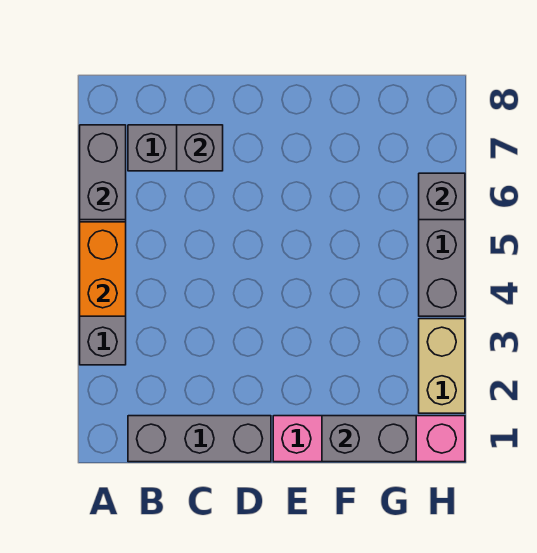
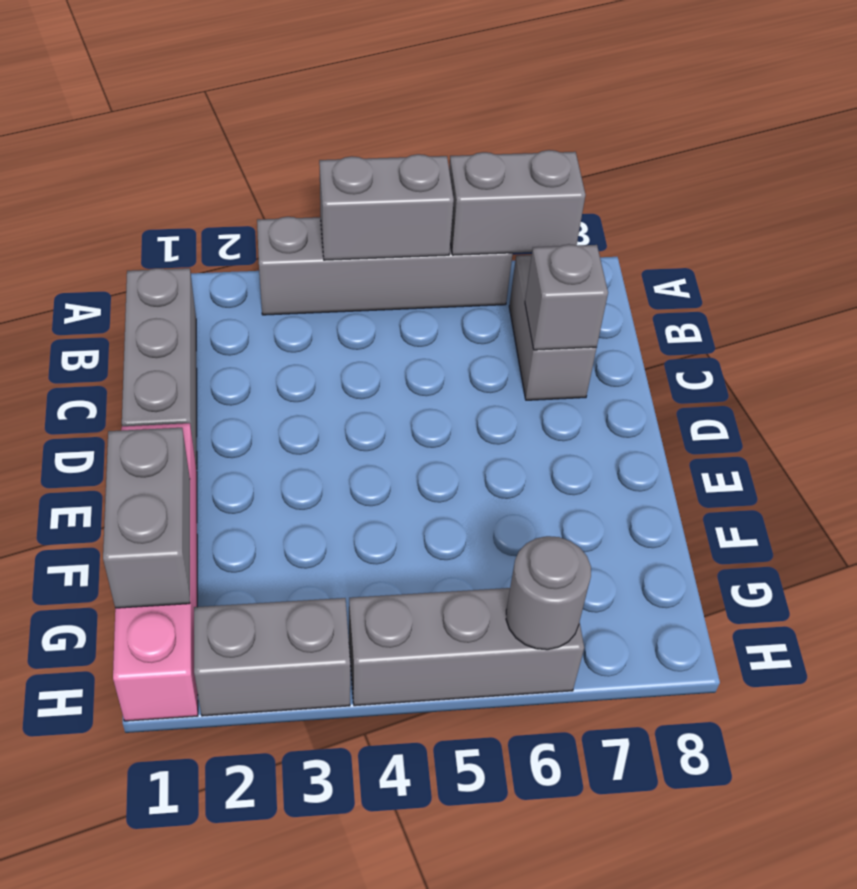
orange brick A4:A5 level 2 -> grey brick A4:A5 level 2
tan brick H2:H3 level 1 -> grey brick H2:H3 level 1
grey brick H6 level 2 -> grey round brick H6 level 2

